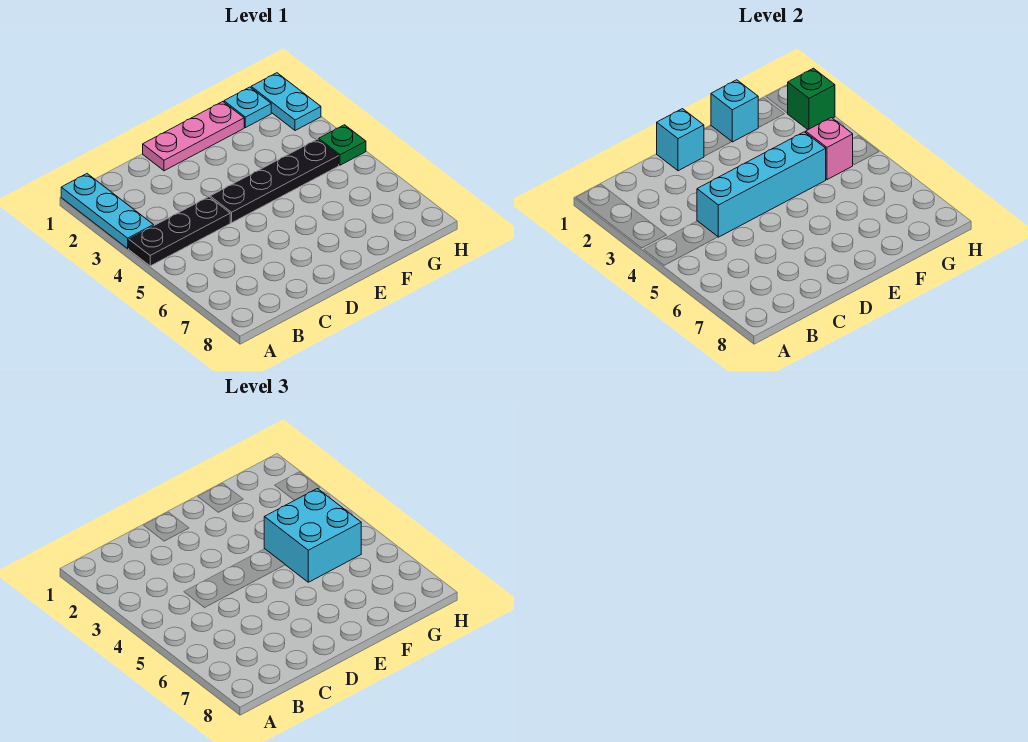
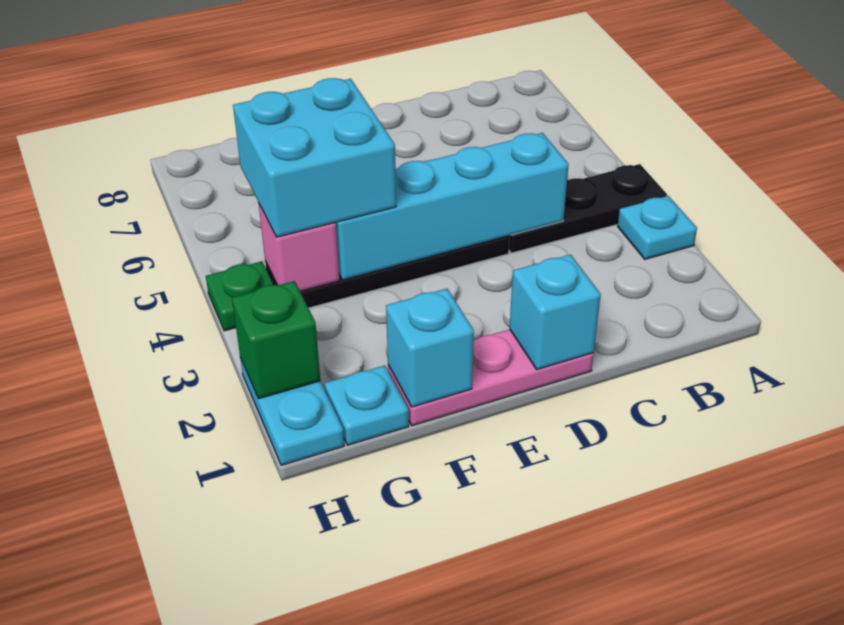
cyan plate A1:A3 level 1 -> cyan plate A3 level 1

